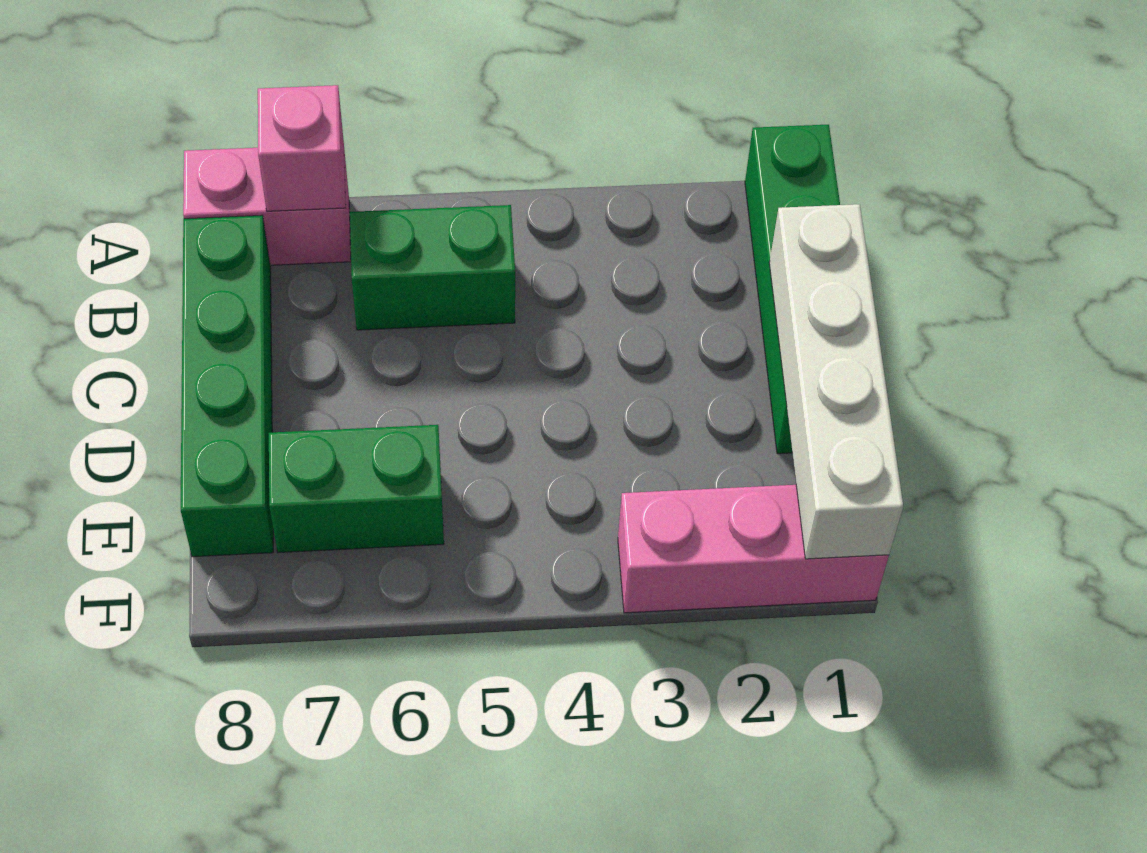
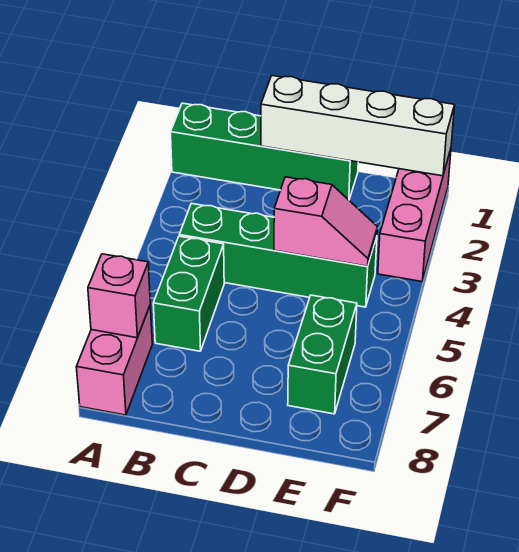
green brick B8:E8 level 1 -> green brick B4:E4 level 1
none -> pink slope D4:E4 level 2 top D

